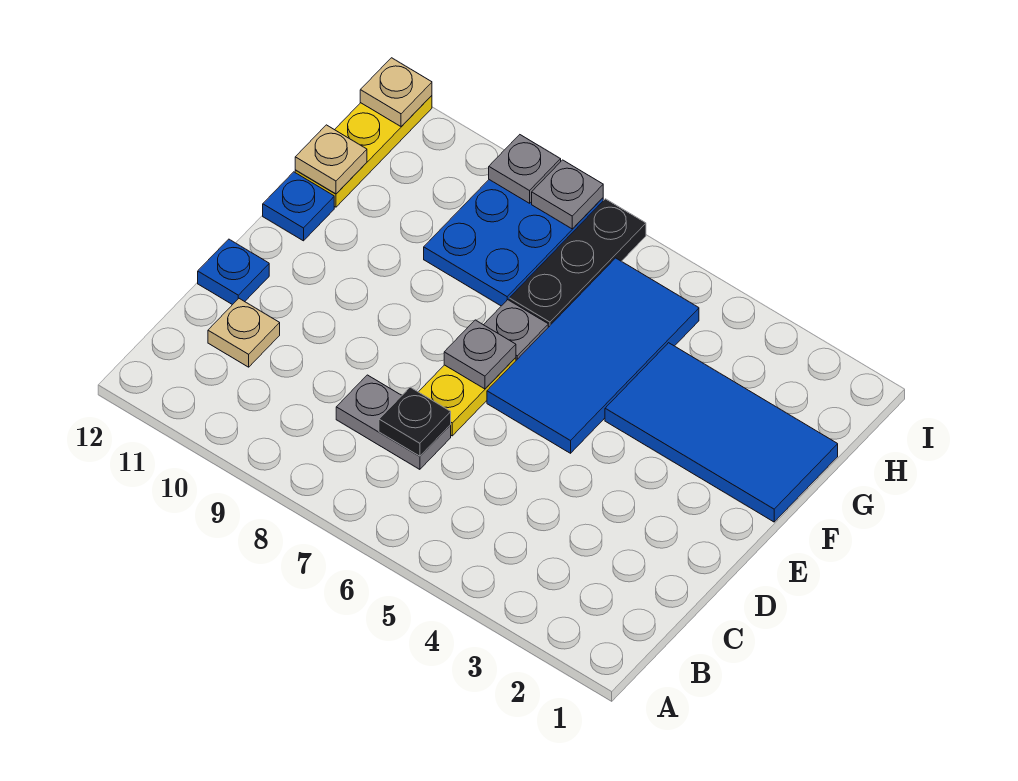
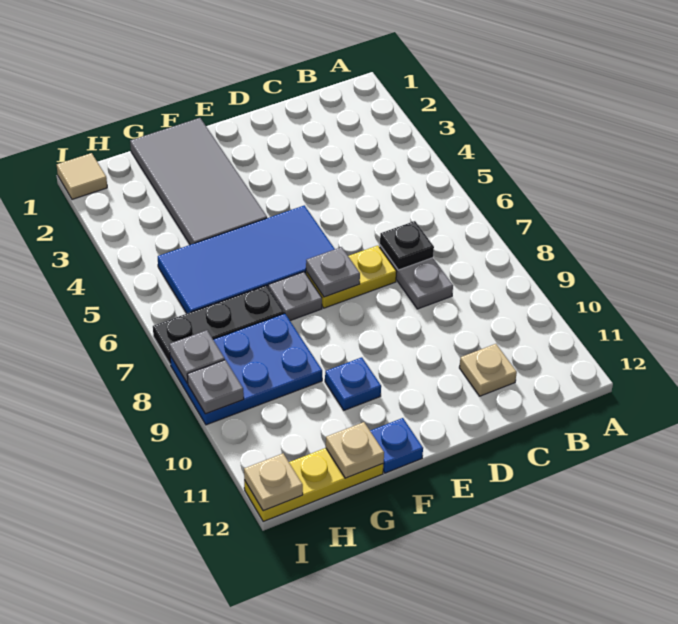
blue plate D12 level 1 -> blue plate F10 level 1
blue tile F1:G4 level 1 -> grey tile F1:G4 level 1
none -> tan tile I1 level 1

